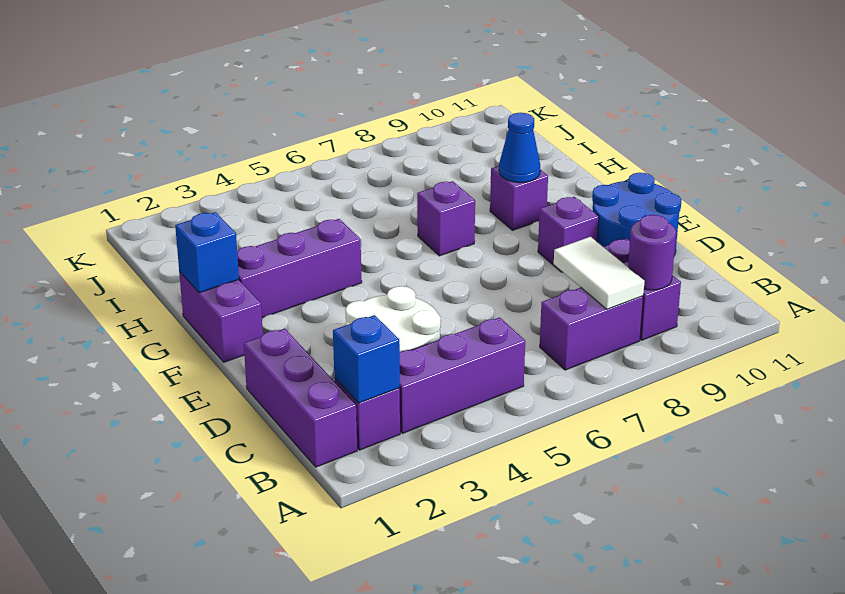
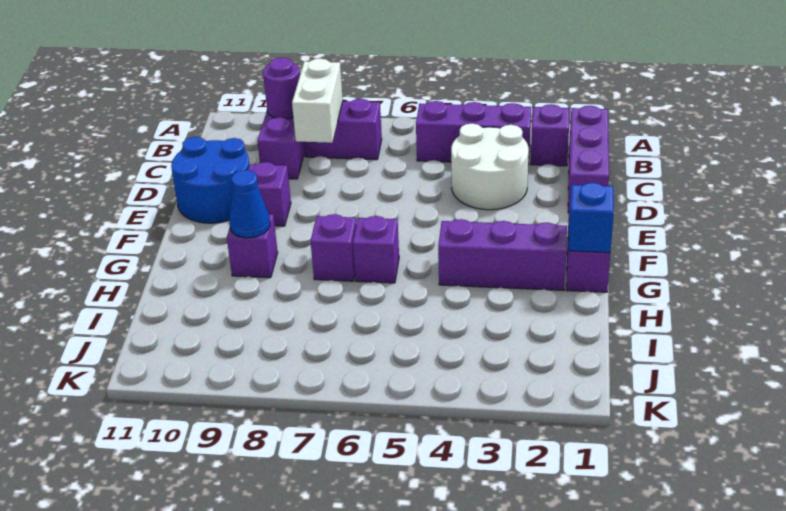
blue brick B2 level 2 -> none
white tile B8:C8 level 2 -> white brick B8:C8 level 2
none -> purple brick G6 level 1

